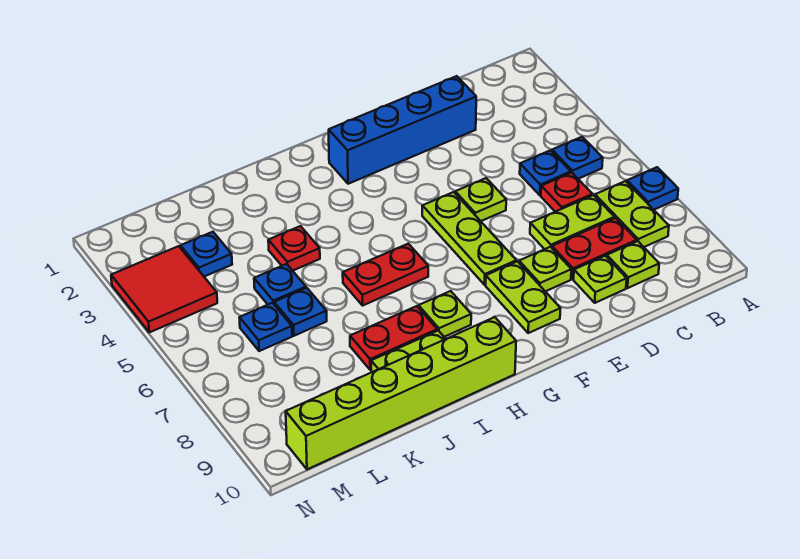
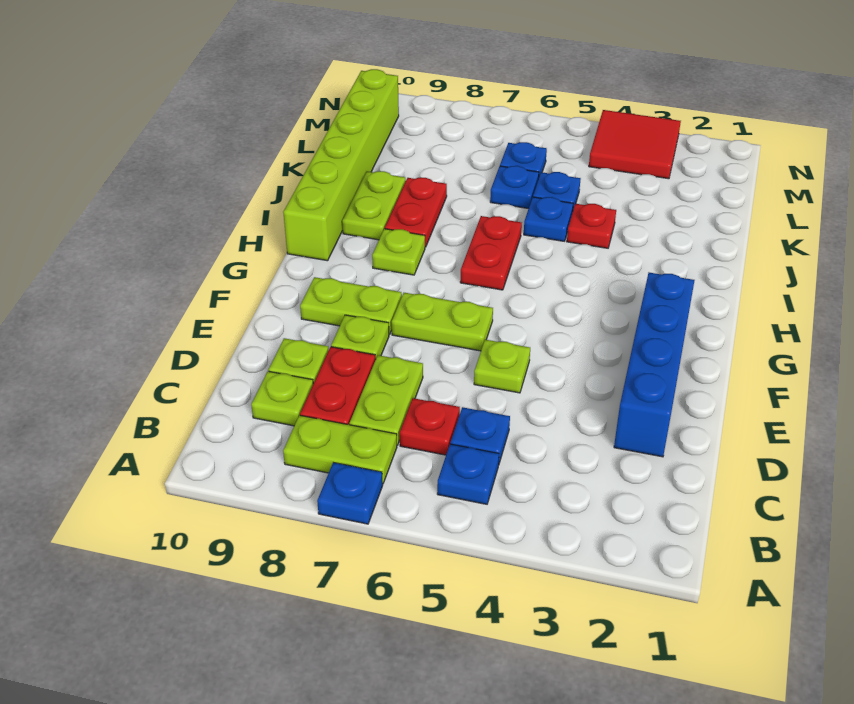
lime plate F5:F7 level 1 -> lime plate F6:F7 level 1
blue plate L3 level 1 -> blue plate J5 level 1

